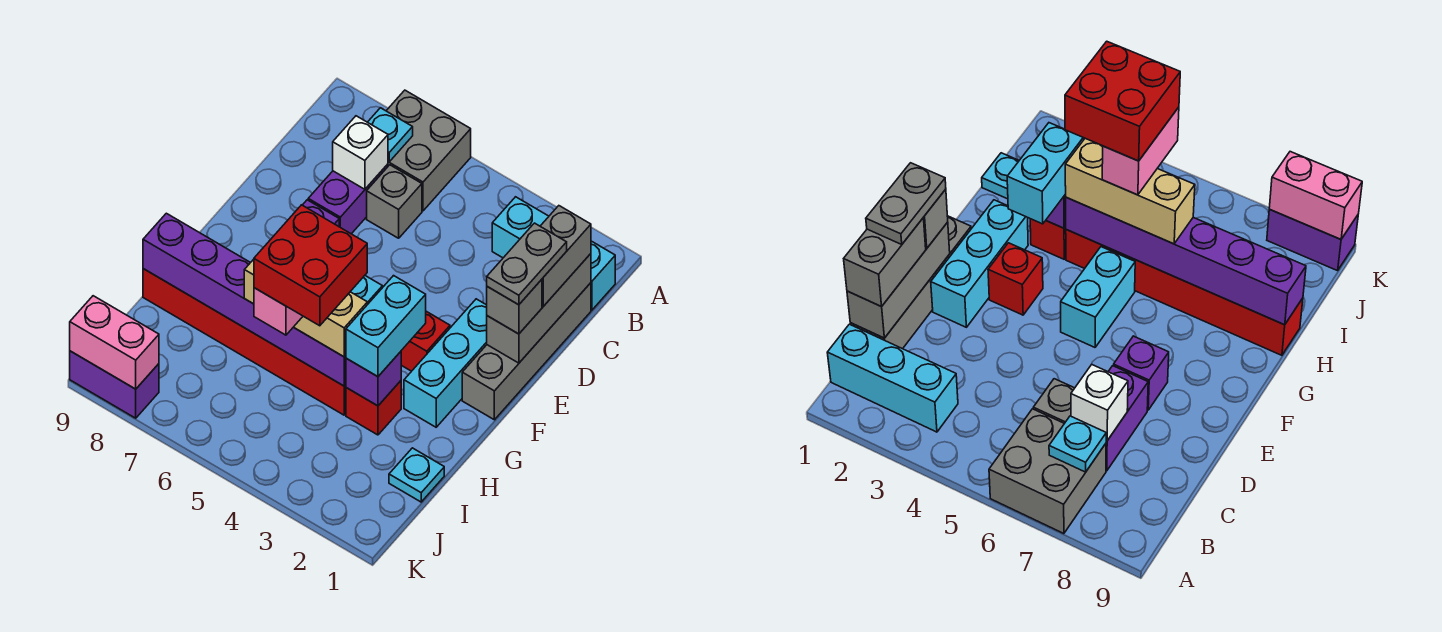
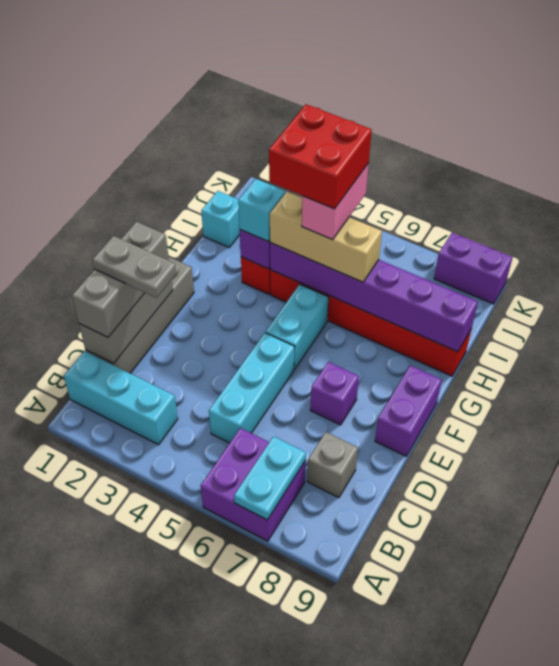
grey brick A6:B7 level 1 -> purple brick A6:B7 level 1
cyan plate B7 level 2 -> cyan plate A7:B7 level 2
grey brick C6 level 1 -> grey brick C8 level 1
purple brick C7:D7 level 1 -> purple brick E9:F9 level 1
white brick C7 level 2 -> none
grey plate D1:E1 level 4 -> grey plate D1:D2 level 4
cyan brick E2:G2 level 1 -> cyan brick C5:E5 level 1
red brick F3 level 1 -> none
cyan brick G3:H3 level 3 -> cyan brick H3 level 3
cyan plate I1 level 1 -> cyan brick I1 level 1
pink brick K8:K9 level 2 -> none

